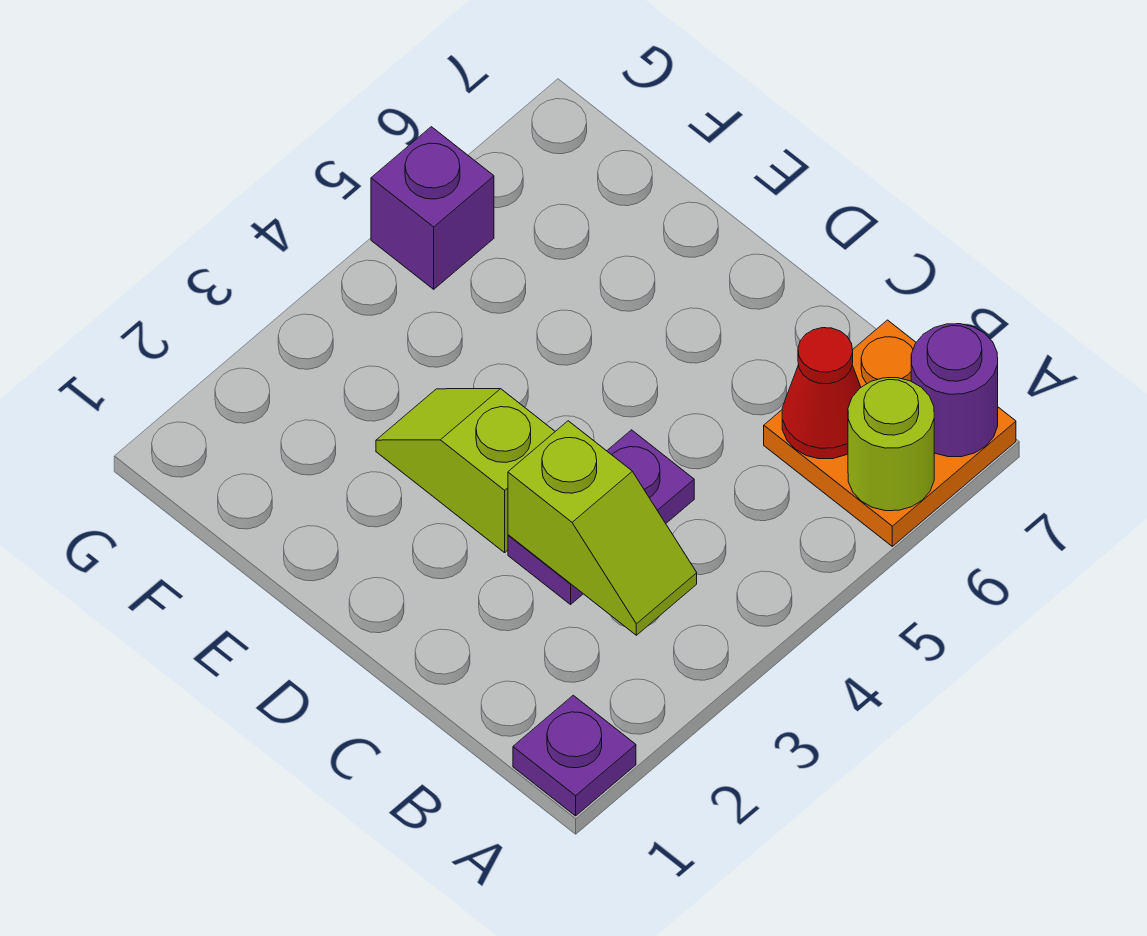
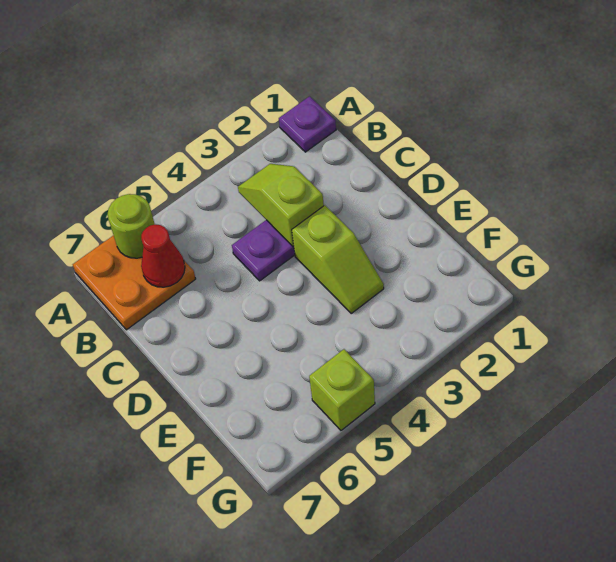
purple round brick A7 level 2 -> none
purple brick G5 level 1 -> lime brick G5 level 1

